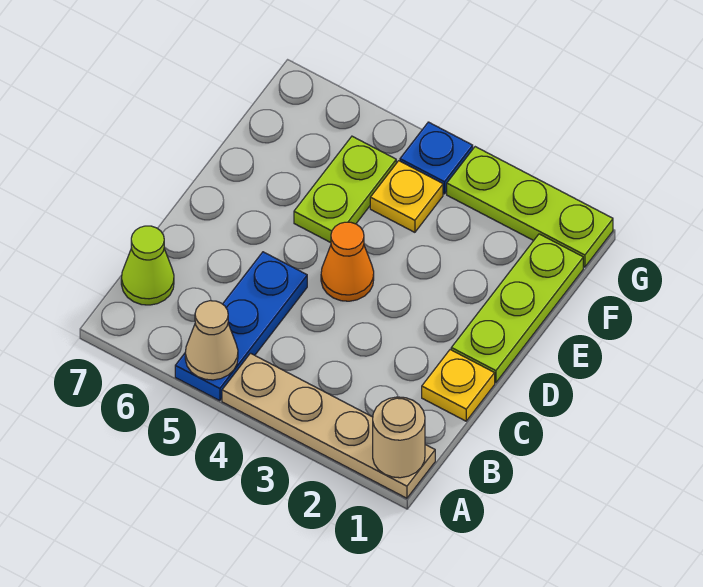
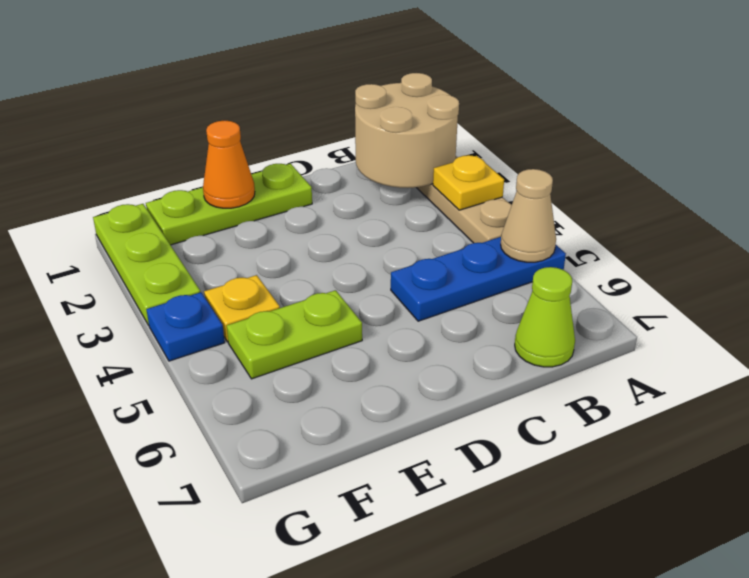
tan round brick A1 level 2 -> tan round brick A1:B2 level 2
yellow plate C1 level 1 -> yellow plate A3 level 2
orange cone D4 level 1 -> orange cone E1 level 2

